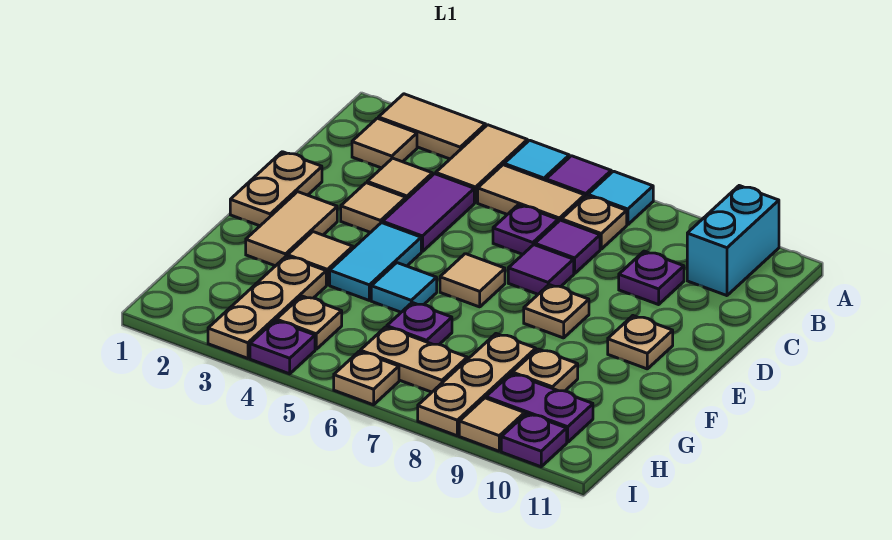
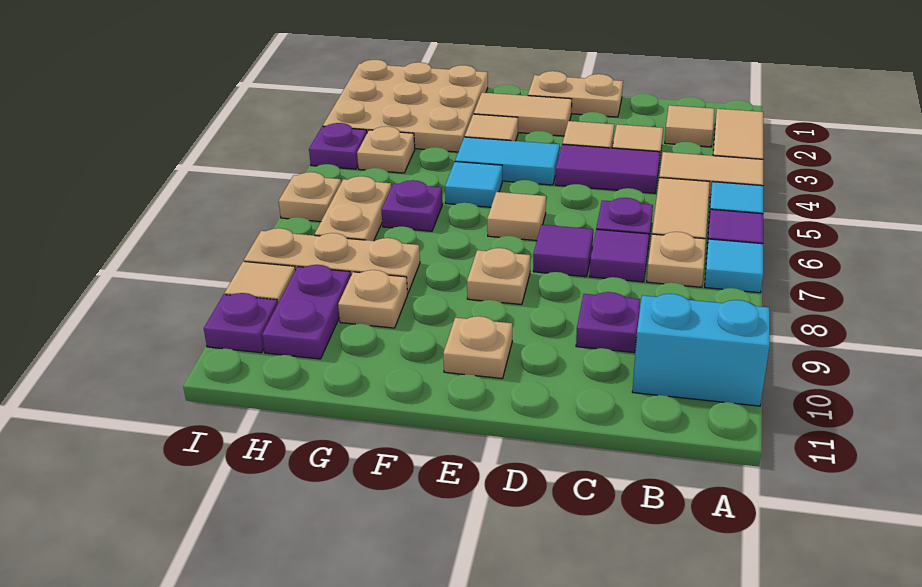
tan plate G3:I3 level 1 -> tan plate G1:I3 level 1

